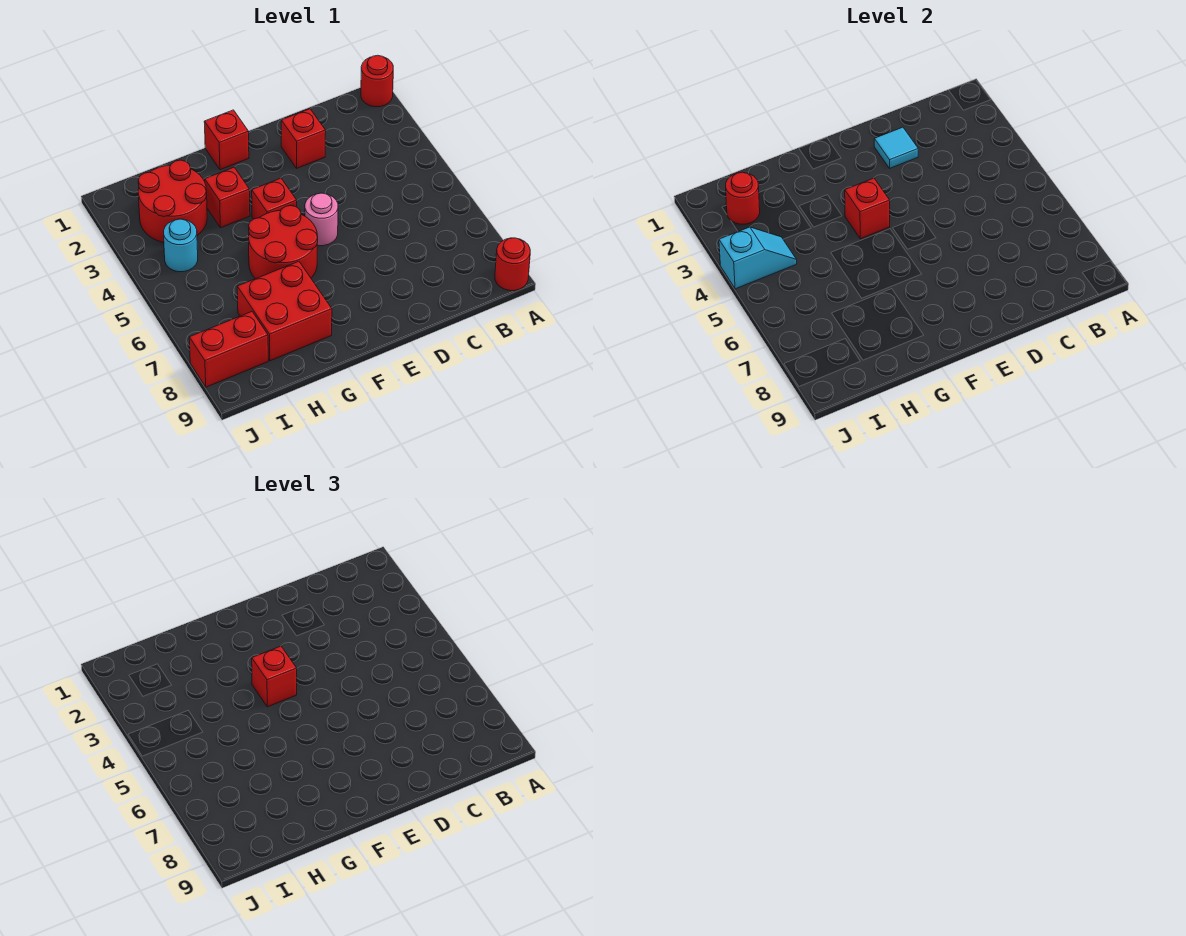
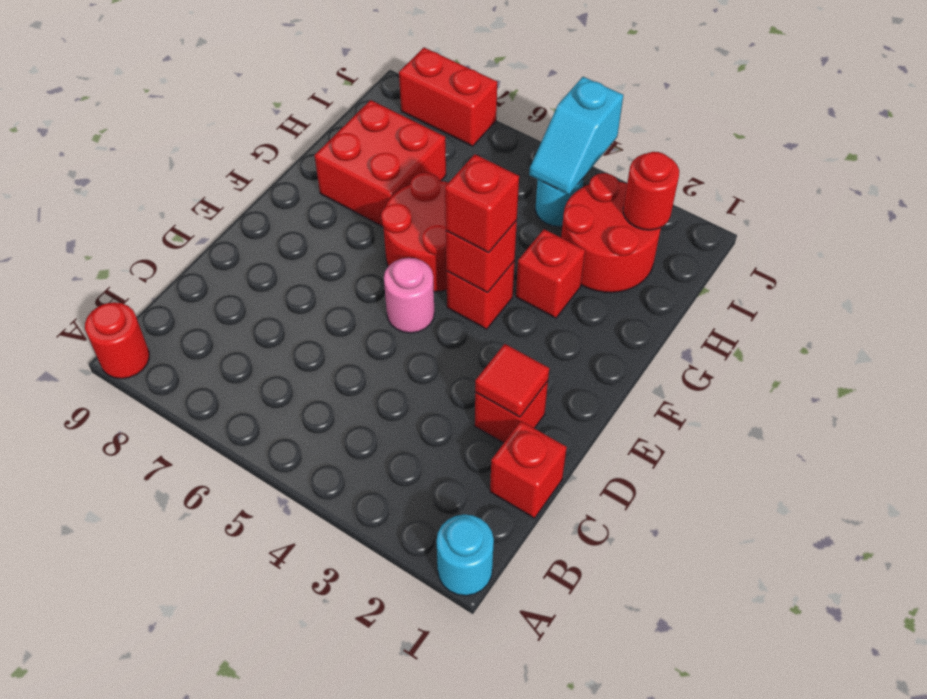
red round brick A1 level 1 -> cyan round brick A1 level 1
cyan tile D2 level 2 -> red tile D2 level 2
red brick F1 level 1 -> red brick C1 level 1
red brick I8:J8 level 1 -> red brick J7:J8 level 1

